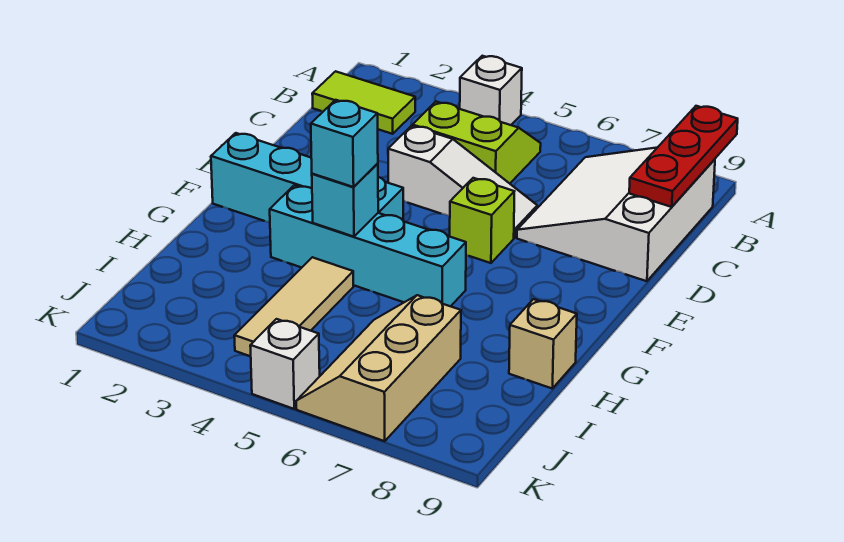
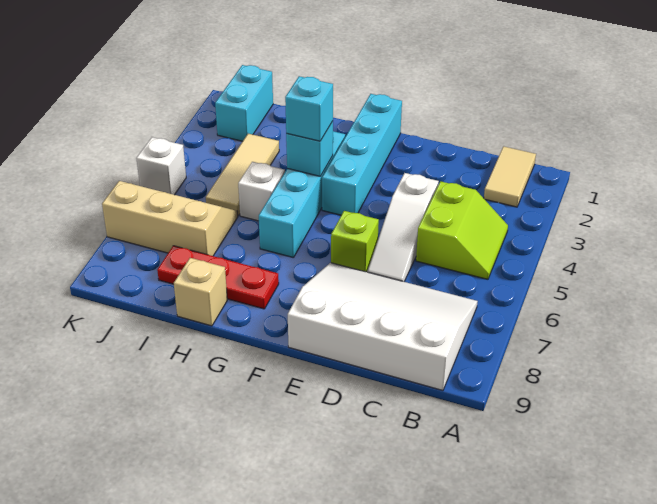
white brick A4 level 1 -> white brick H5 level 1
red plate A9:C9 level 2 -> red plate G8:I8 level 1
lime tile B1:B2 level 1 -> tan tile B1:B2 level 1
white slope B7:D9 level 1 top 9 -> white slope B7:E9 level 1 top 9
tan tile H4:J4 level 1 -> tan tile I3:I5 level 1
none -> cyan brick J1:J2 level 1

